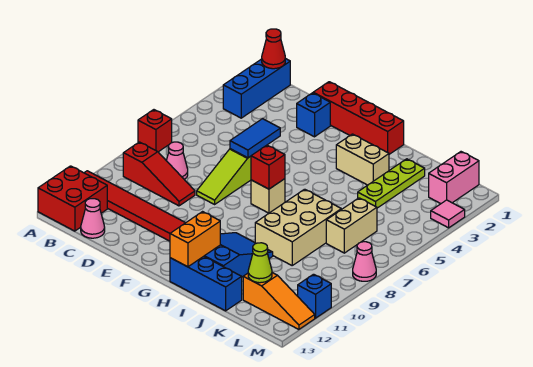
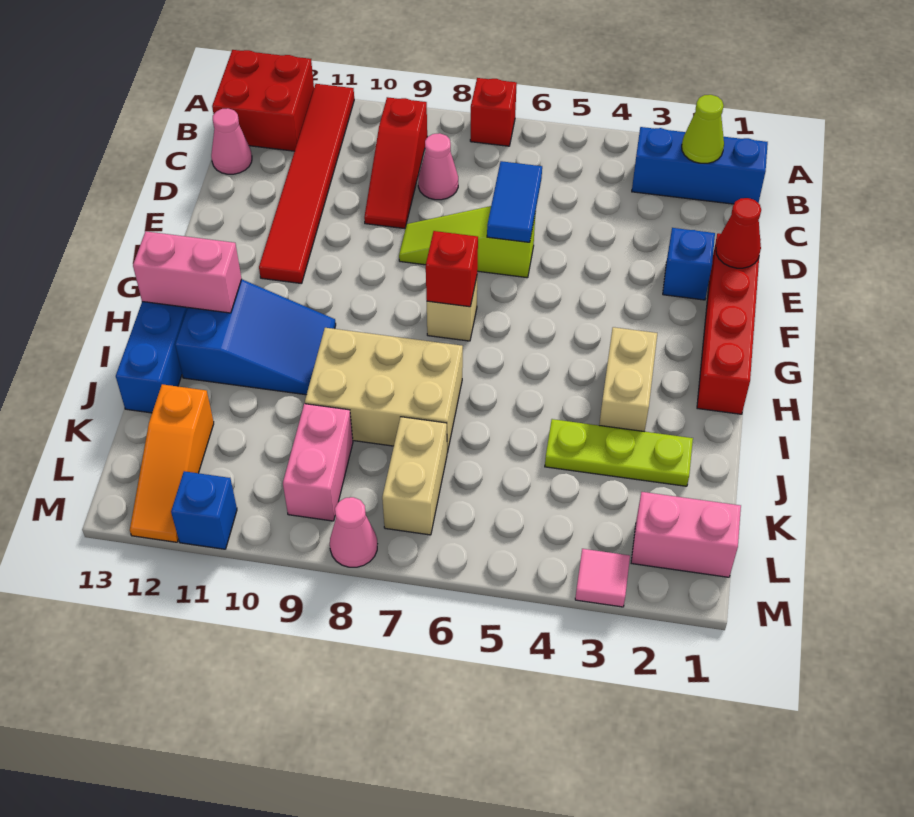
red cone B1 level 2 -> red cone E1 level 2
blue tile E5:E6 level 2 -> blue tile D6:E6 level 2
orange brick H12:H13 level 2 -> pink brick H12:H13 level 2
tan brick K6:K7 level 1 -> tan brick K7:L7 level 1
none -> pink brick K9:L9 level 1
lime cone K12 level 2 -> lime cone B2 level 2

